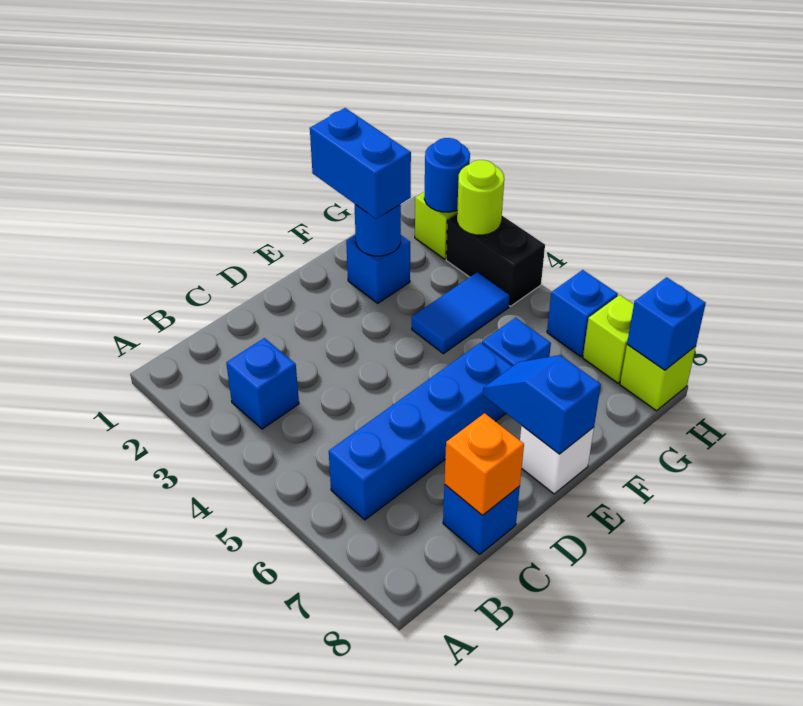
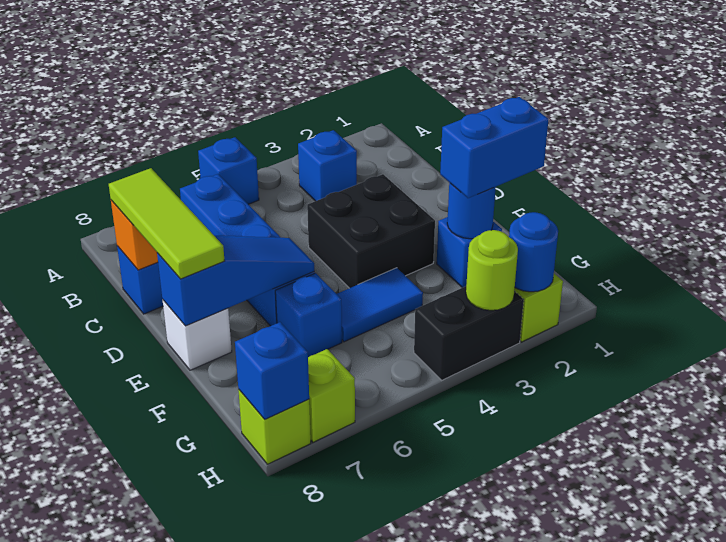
none -> lime tile C8:E8 level 3
none -> black brick D3:E4 level 1
blue slope E7:E8 level 2 top 8 -> blue slope E6:E8 level 2 top 8
blue tile F4:G4 level 1 -> blue tile F4:F5 level 1
blue brick H6 level 1 -> blue brick A5 level 1

